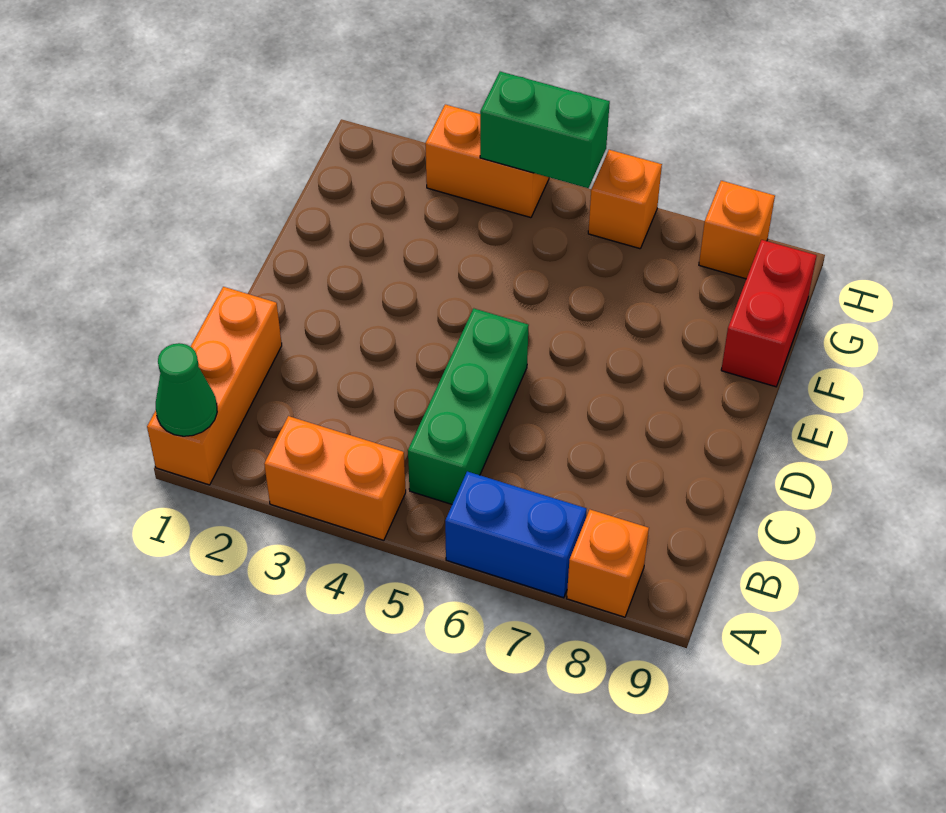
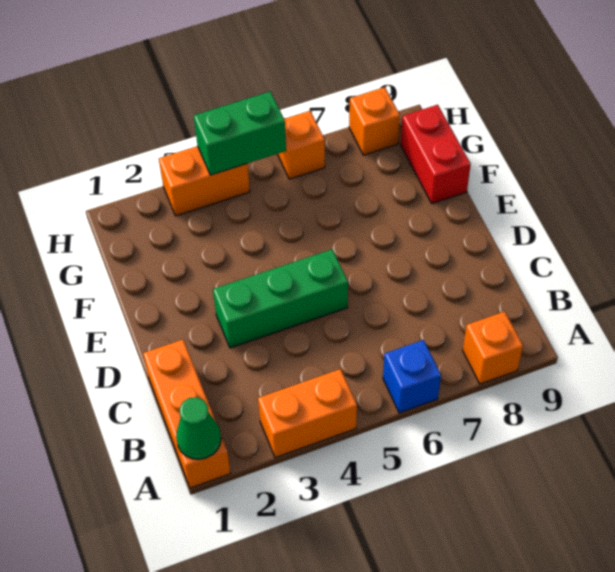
blue brick A6:A7 level 1 -> blue brick A6 level 1
green brick B5:D5 level 1 -> green brick D3:D5 level 1

